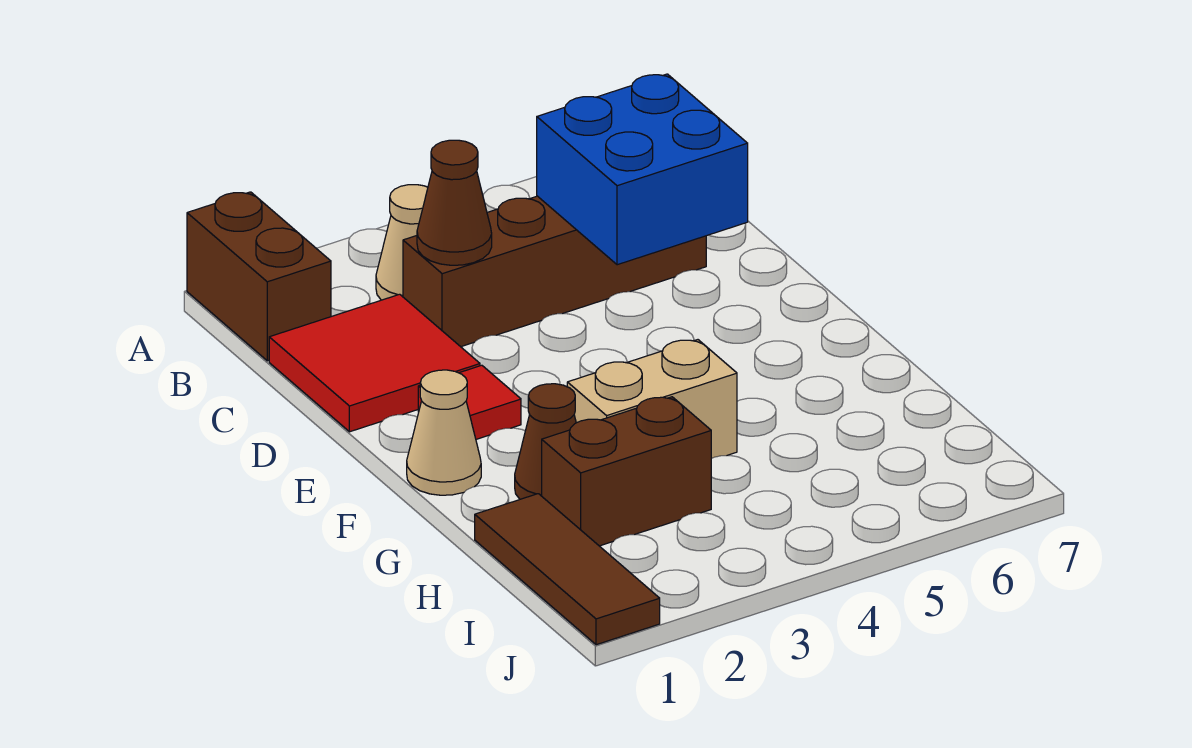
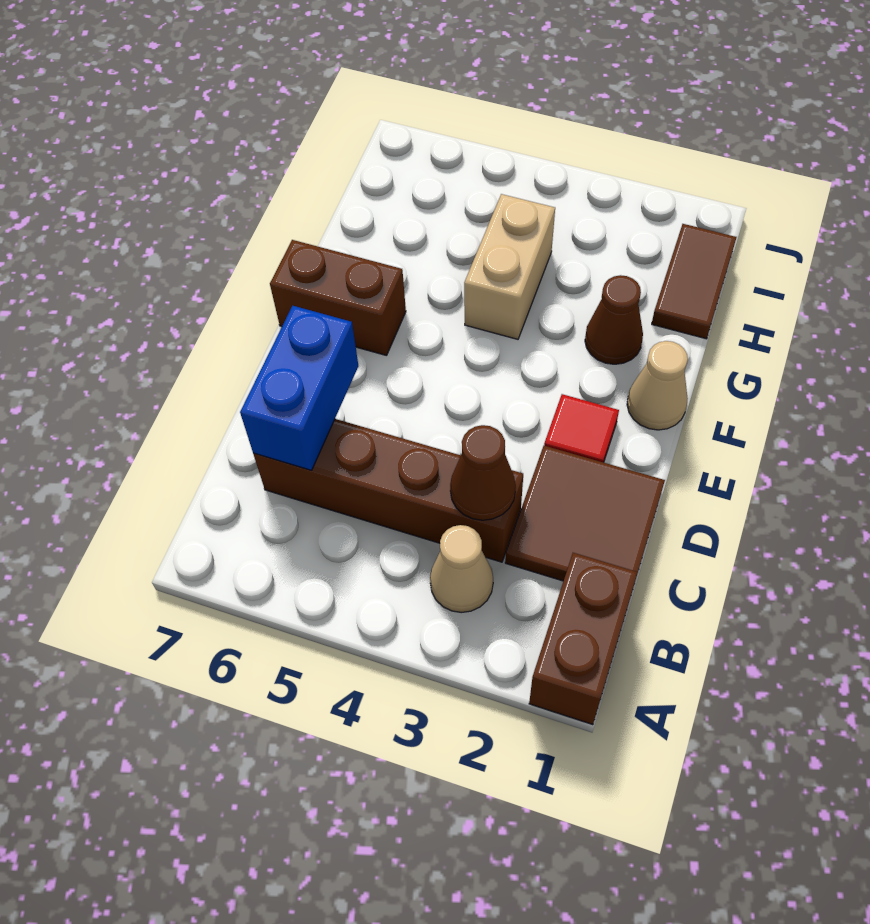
red tile C1:D2 level 1 -> brown tile C1:D2 level 1
blue brick C5:D6 level 2 -> blue brick C6:D6 level 2
tan brick G3:G4 level 1 -> tan brick G4:H4 level 1
brown tile H1:J1 level 1 -> brown tile H1:I1 level 1
brown brick H2:H3 level 1 -> brown brick F6:F7 level 1

